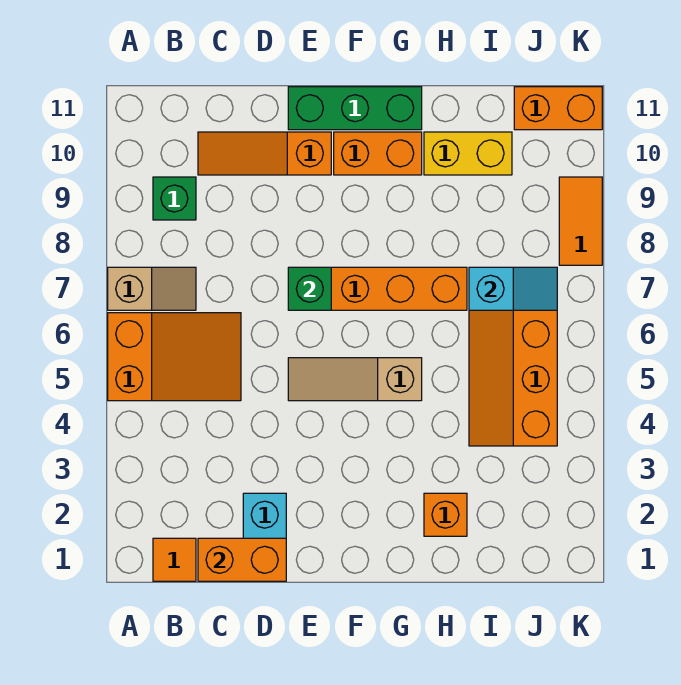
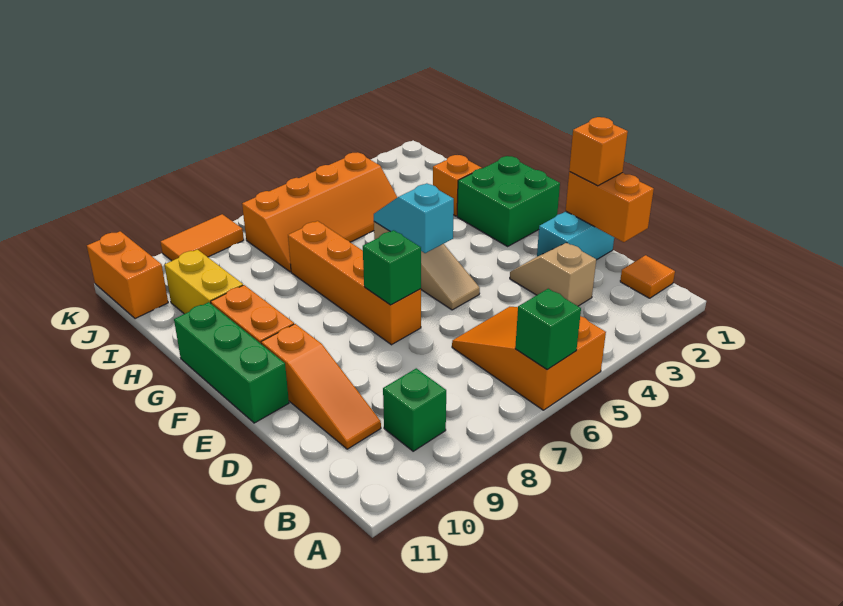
none -> green brick A6 level 2
tan slope A7:B7 level 1 top A -> tan slope C3:D3 level 1 top C
none -> orange brick D1 level 3
none -> green brick F1:G2 level 1
cyan slope I7:J7 level 2 top I -> cyan slope F5:G5 level 2 top F

